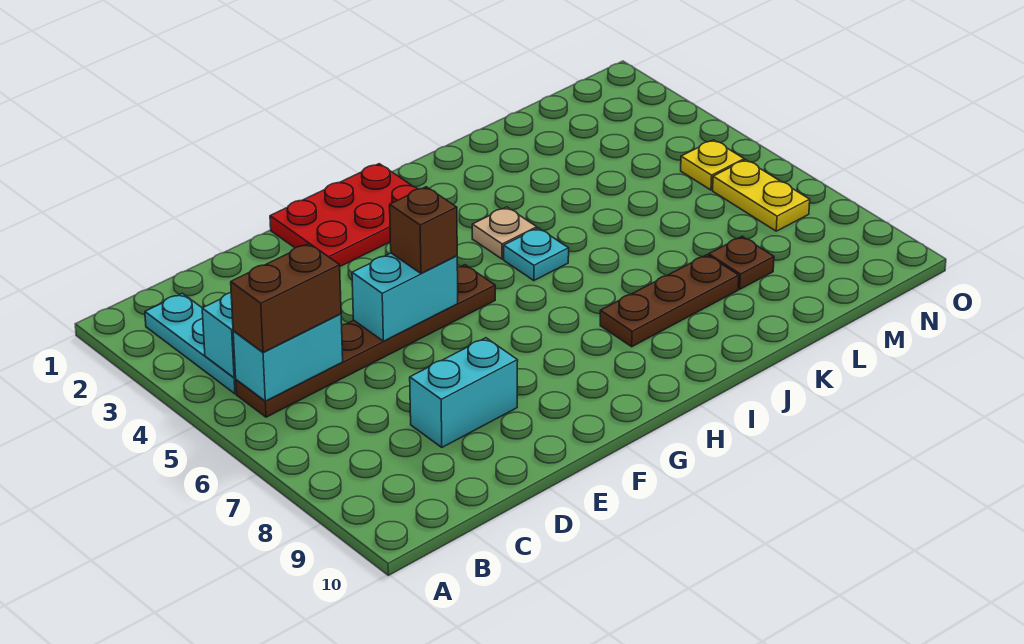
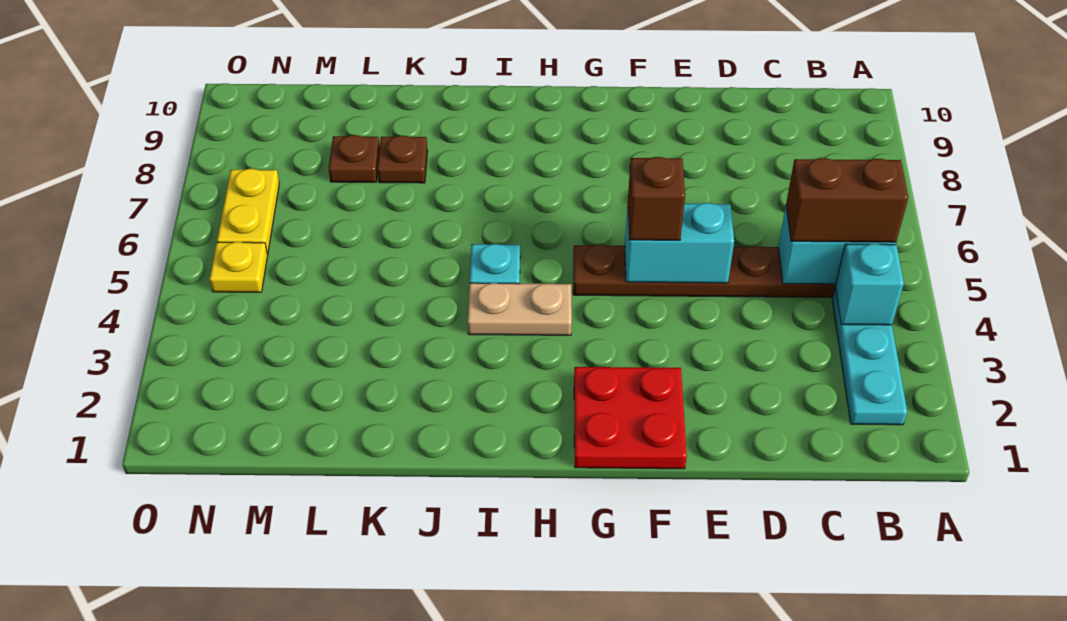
cyan brick D8:E8 level 1 -> none
red plate F1:H2 level 1 -> red plate F1:G2 level 1
tan plate I4 level 1 -> tan plate H4:I4 level 1
brown plate I8:K8 level 1 -> brown plate K8 level 1

